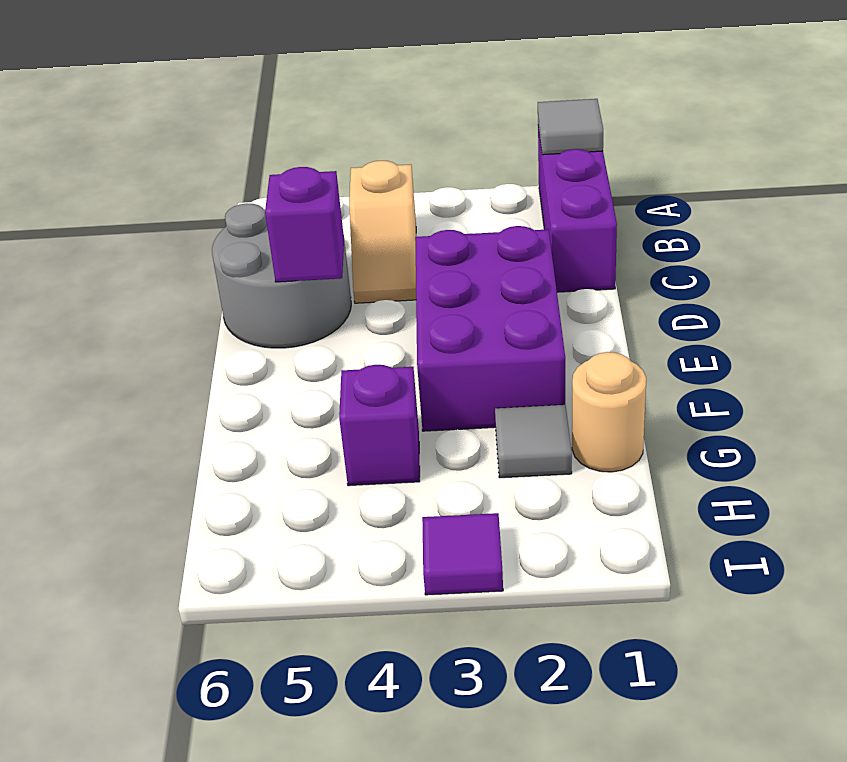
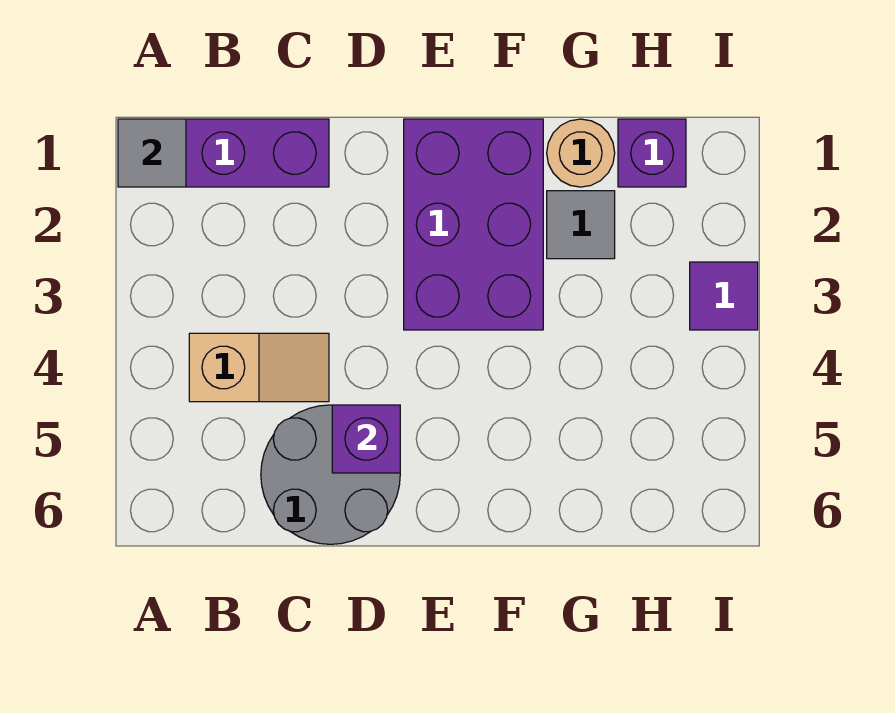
purple brick D2:F3 level 1 -> purple brick E1:F3 level 1
purple brick G4 level 1 -> purple brick H1 level 1

